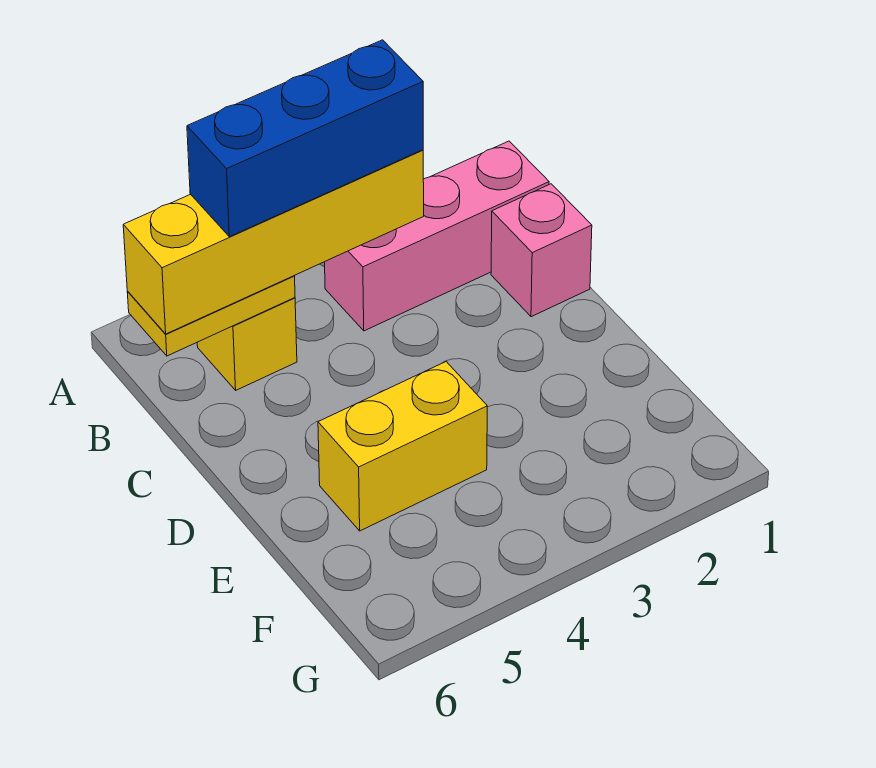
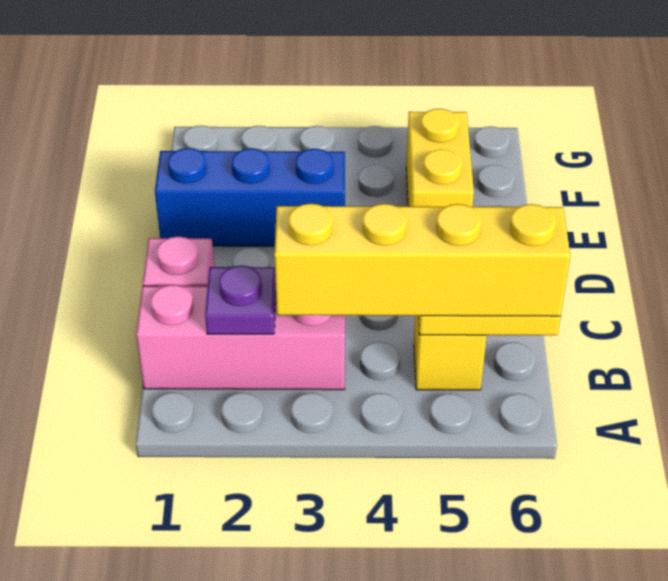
none -> purple plate B2 level 2
blue brick B3:B5 level 4 -> blue brick E1:E3 level 1
yellow brick E4:E5 level 1 -> yellow brick E5:F5 level 1

